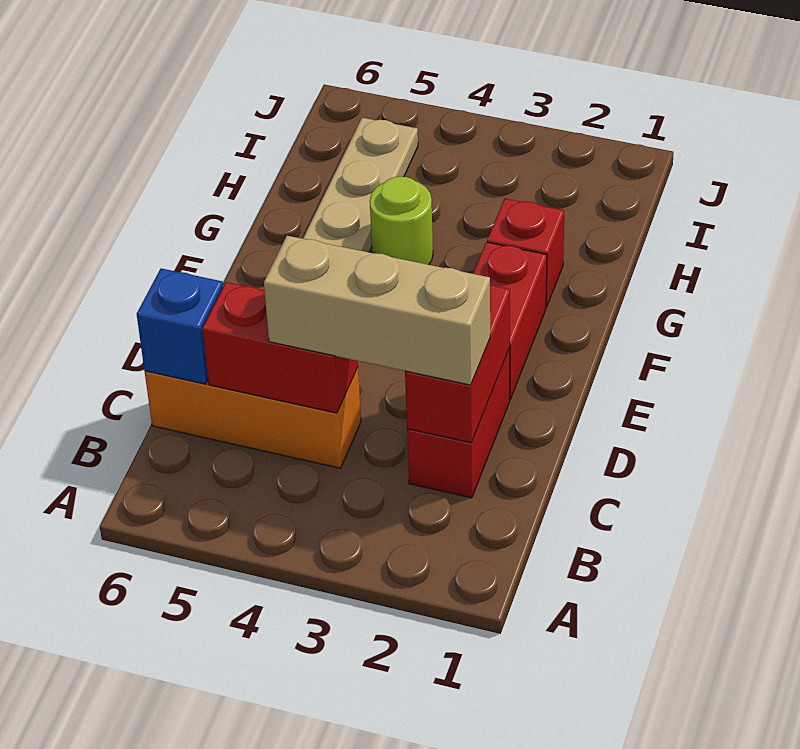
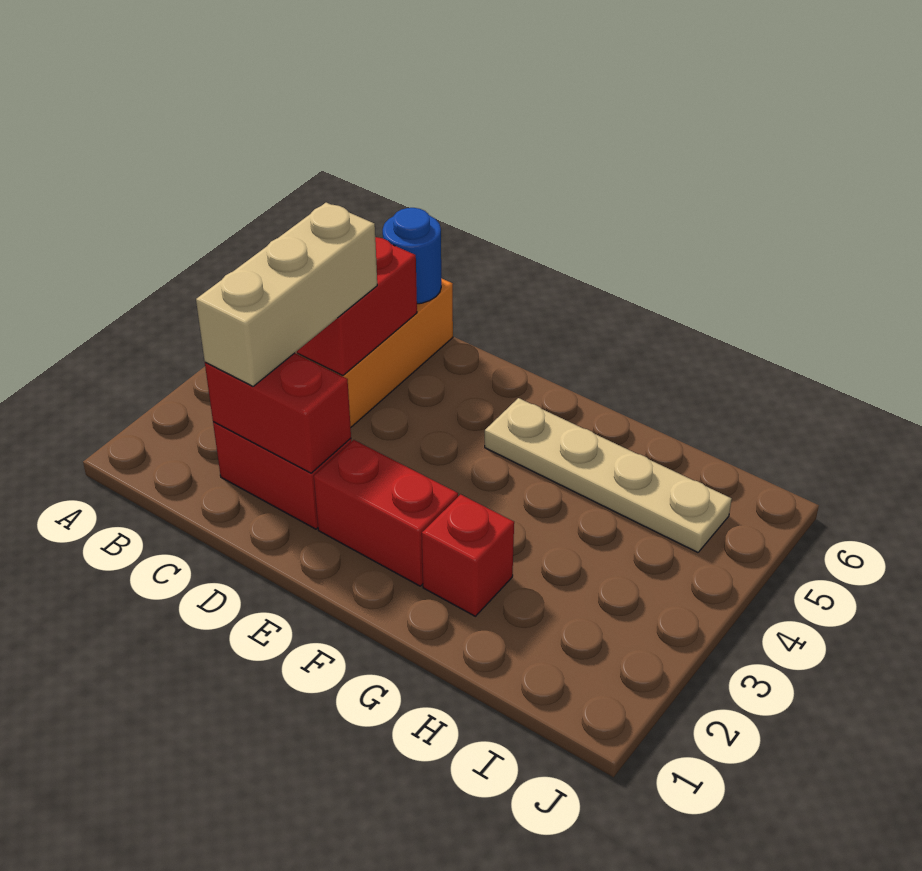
blue brick C6 level 2 -> blue round brick C6 level 2
lime round brick G4 level 1 -> none

